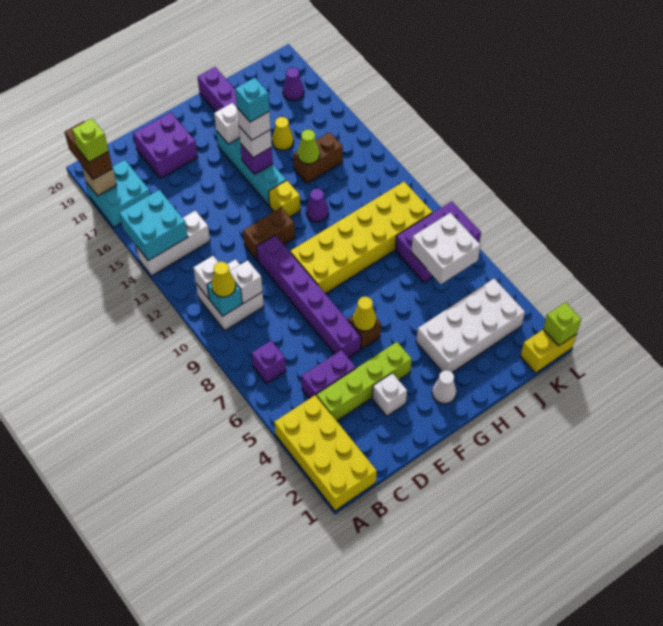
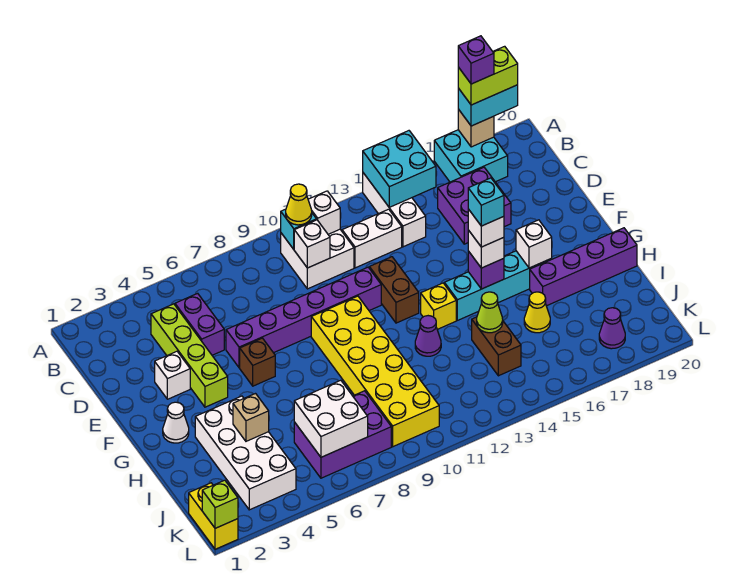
yellow brick A1:B4 level 1 -> none
brown brick A18:A19 level 3 -> cyan brick A18:A19 level 3
lime brick A18 level 4 -> lime brick A18:A19 level 4
purple brick B7 level 1 -> purple brick A18 level 5
none -> white brick C12:C13 level 1
purple brick D18:E19 level 1 -> purple brick C16:D17 level 1
yellow cone F6 level 2 -> none
none -> tan brick I4 level 2
purple brick J7:L8 level 1 -> purple brick J6:K8 level 1

